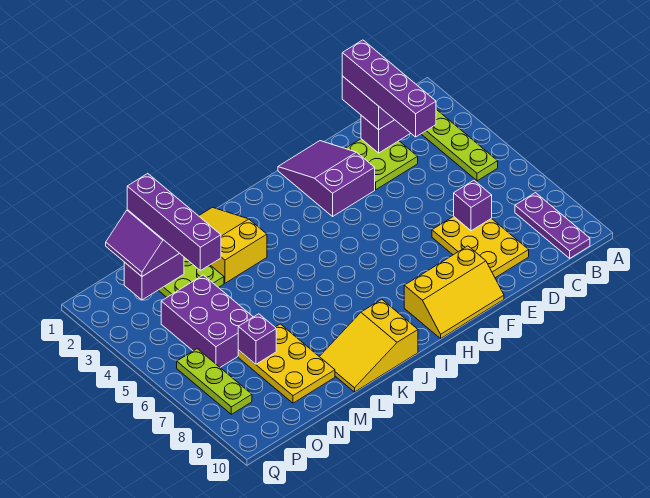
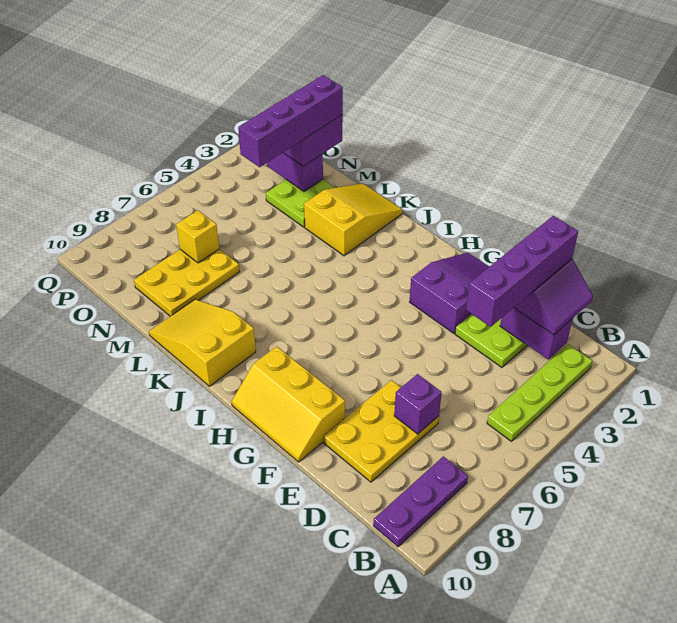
purple brick N4:O6 level 1 -> none
purple brick N7 level 2 -> yellow brick N7 level 2
lime plate P6:P8 level 1 -> none

